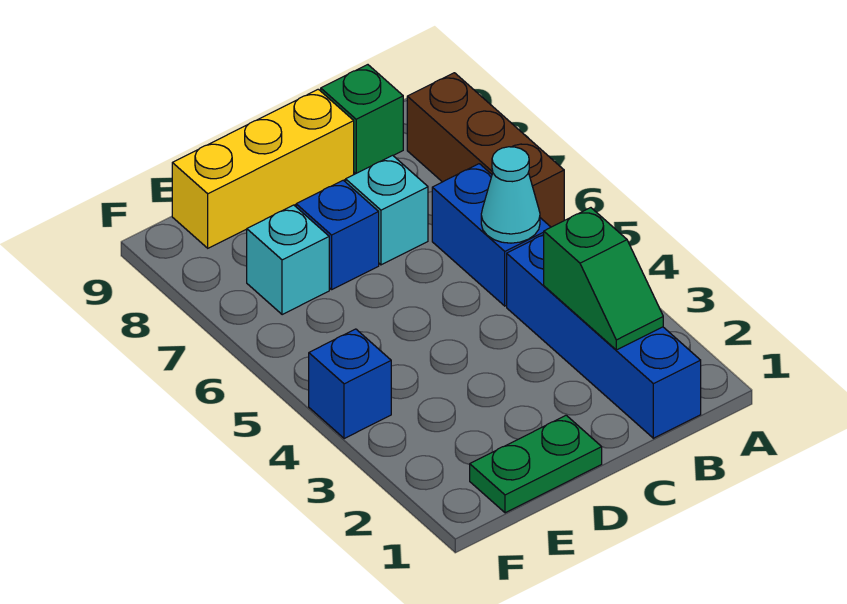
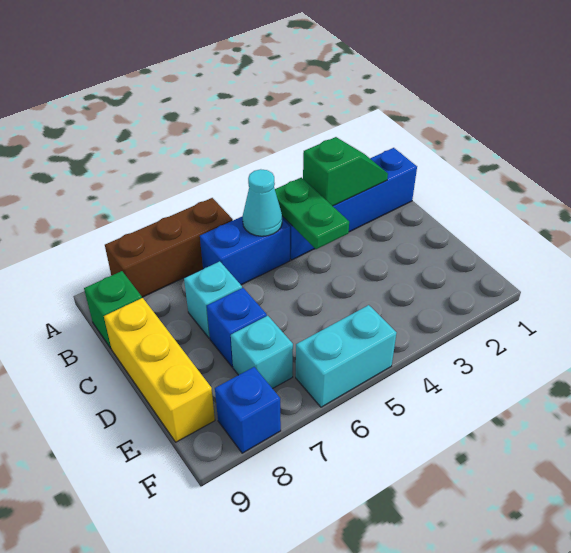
green plate D1:E1 level 1 -> green plate B4:C4 level 2
blue brick F4 level 1 -> blue brick F8 level 1
none -> cyan brick F5:F6 level 1

